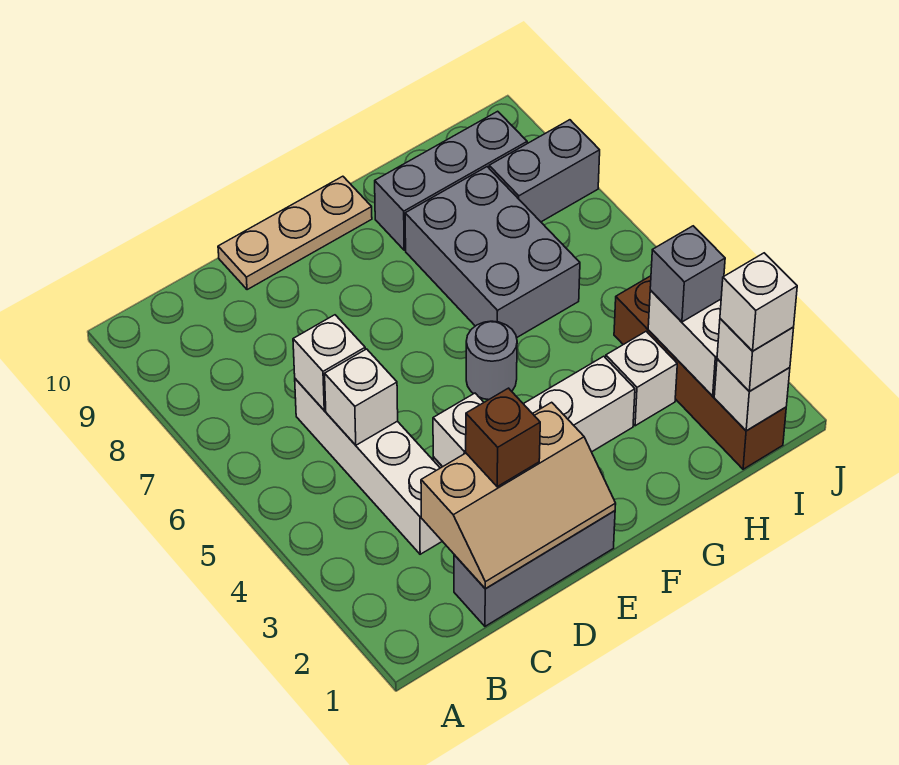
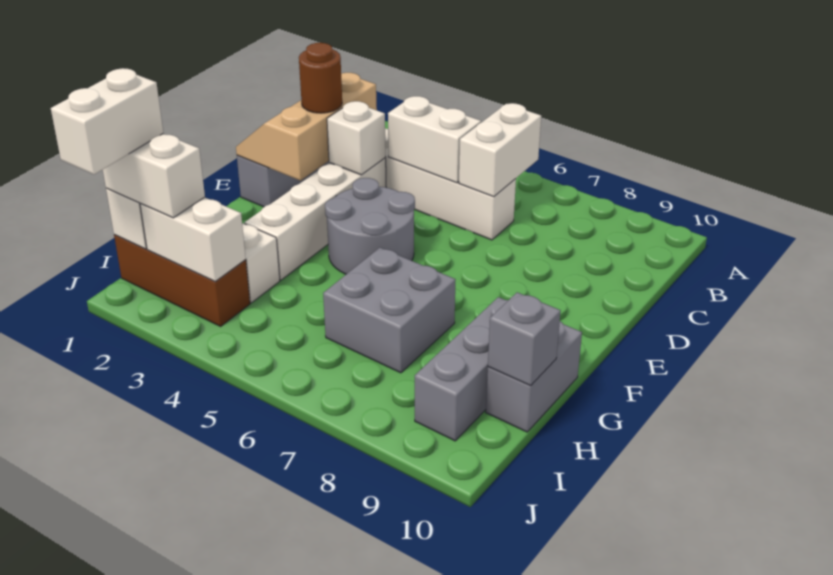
white brick C5 level 2 -> white brick C4:C5 level 2
white brick C6 level 2 -> white brick B6:C6 level 2
brown brick D2 level 3 -> brown round brick D2 level 3
tan plate D10:F10 level 1 -> none
grey round brick F5 level 1 -> grey round brick E4:F5 level 1
grey brick G6:H8 level 1 -> grey brick G6:H7 level 1
brown brick I1:I4 level 1 -> brown brick I1:I3 level 1
white brick I1 level 3 -> white brick I1:I2 level 3
white brick I1 level 4 -> white brick I1:J1 level 4
grey brick I3 level 3 -> grey brick H10 level 2
grey brick I8:J8 level 1 -> grey brick G10:H10 level 1

